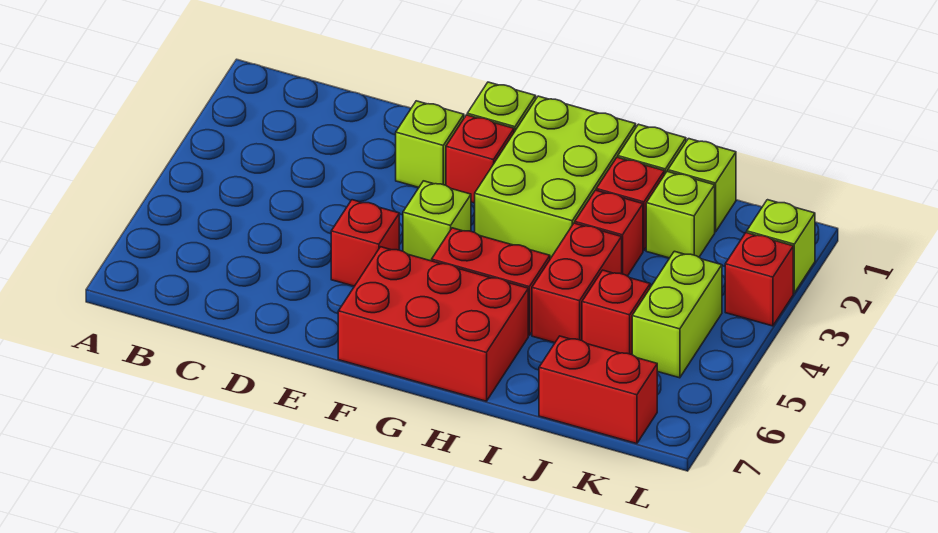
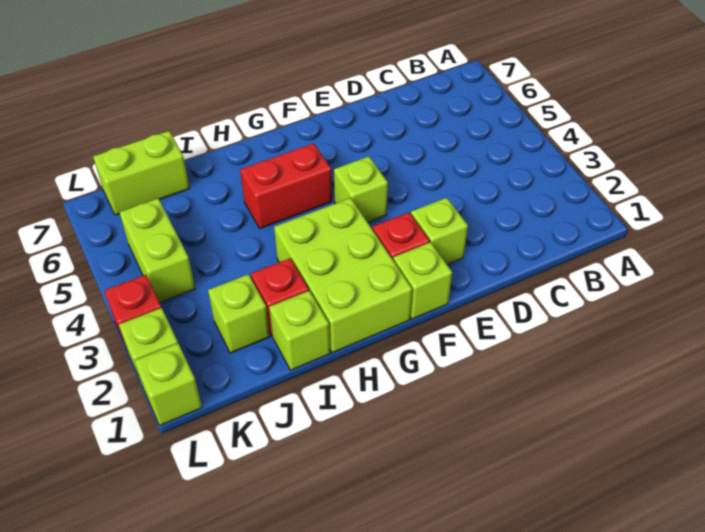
red brick E5 level 1 -> none
red brick F6:H7 level 1 -> none
red brick I3 level 1 -> none
red brick I4:I5 level 1 -> none
lime brick J1 level 1 -> lime brick L1 level 1
red brick J5 level 1 -> none
red brick J7:K7 level 1 -> lime brick J7:K7 level 1

